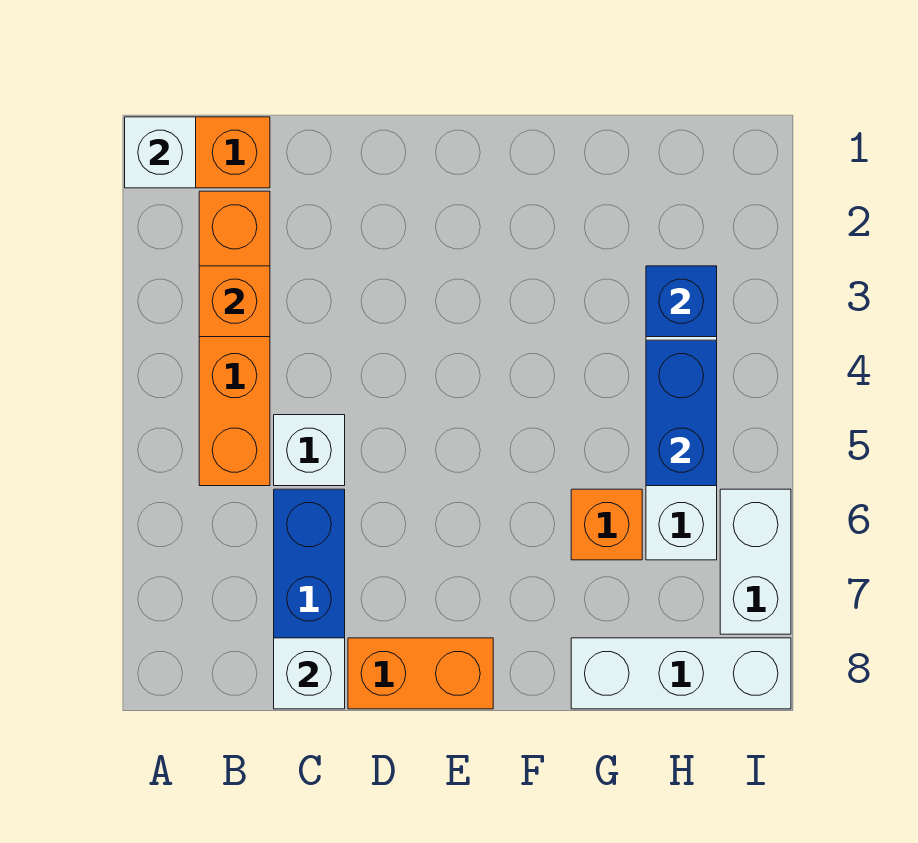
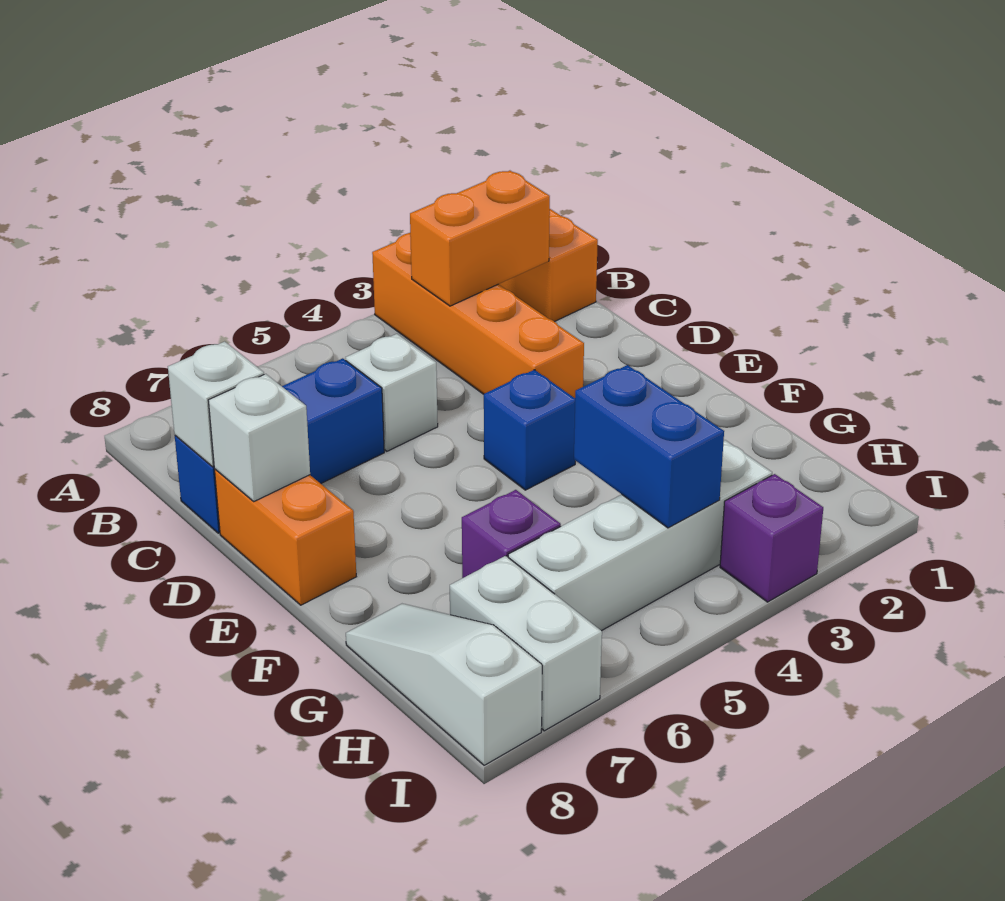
white brick A1 level 2 -> white brick D8 level 2
orange brick B2:B5 level 1 -> orange brick A3:D3 level 1
orange brick B3 level 2 -> orange brick B2:B3 level 2
orange brick G6 level 1 -> purple brick G6 level 1
white brick G8:I8 level 1 -> white slope G8:I8 level 1 top I
blue brick H3 level 2 -> blue brick E4 level 1
blue brick H4:H5 level 2 -> blue brick G4:H4 level 2
none -> purple brick I3 level 1
white brick I6:I7 level 1 -> white brick H7:I7 level 1

